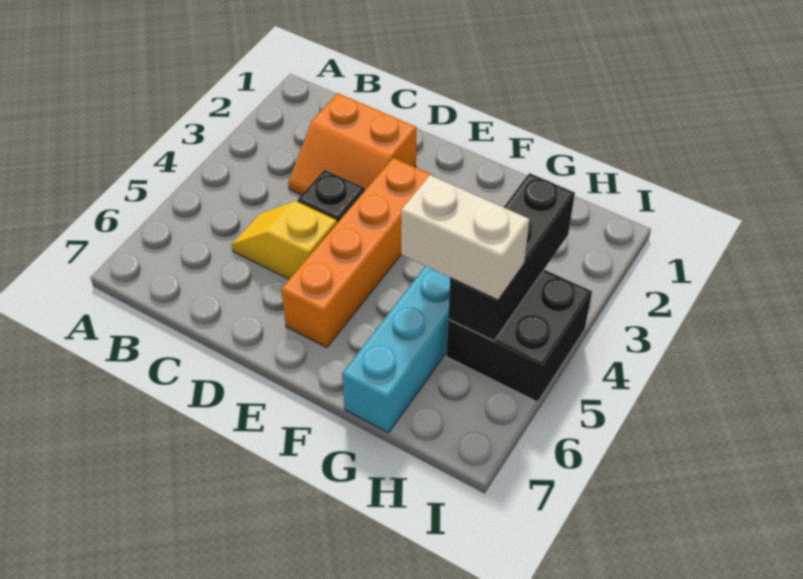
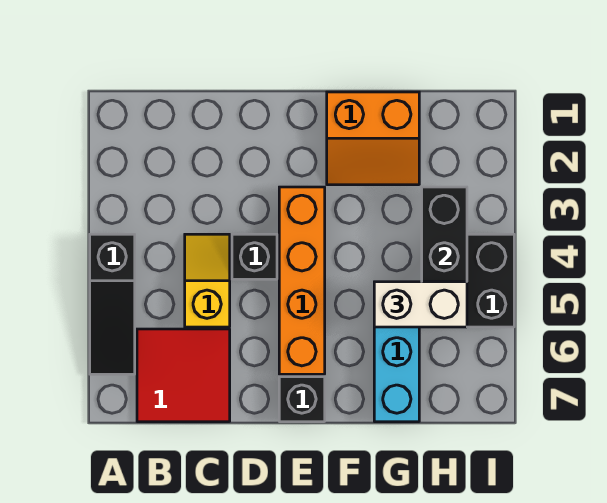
none -> black slope A4:A6 level 1 top 4
none -> red tile B6:C7 level 1
orange slope C2:D3 level 1 top 2 -> orange slope F1:G2 level 1 top 1
yellow slope C5:D5 level 1 top D -> yellow slope C4:C5 level 1 top 5
none -> black brick E7 level 1

